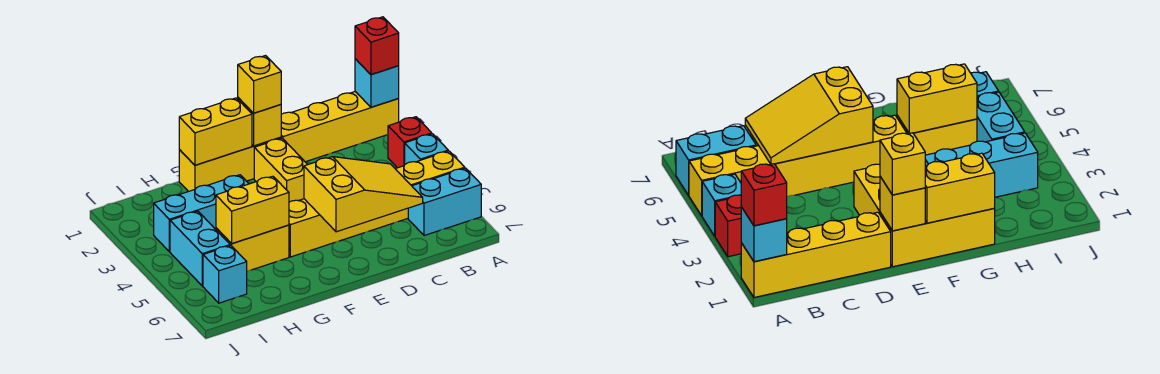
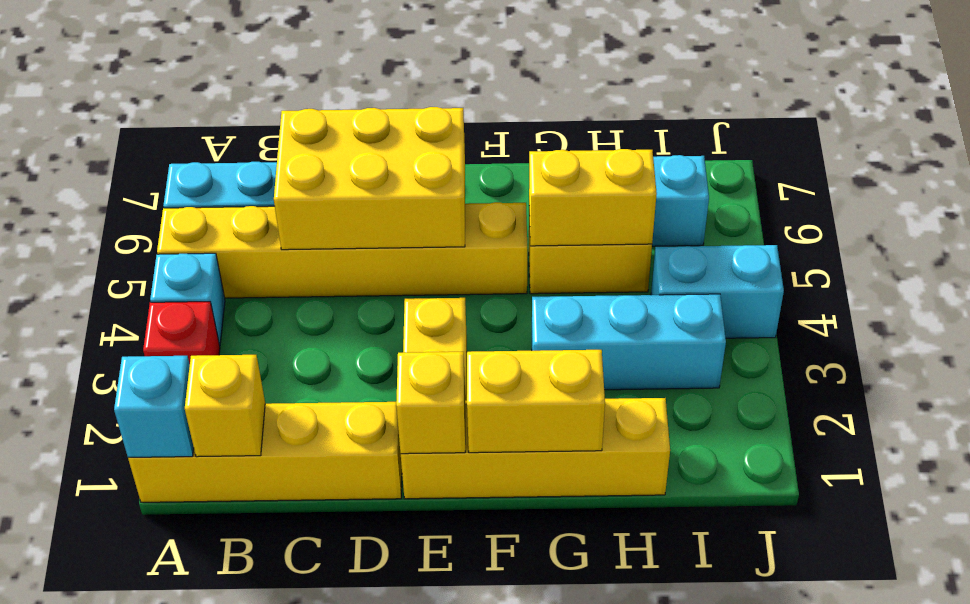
red brick A1 level 3 -> none
yellow slope C5:E6 level 2 top E -> yellow brick C5:E6 level 2
yellow brick E1:G1 level 1 -> yellow brick E1:H1 level 1
yellow brick E1 level 3 -> yellow brick B1 level 2
cyan brick I4:I5 level 1 -> cyan brick I4:J4 level 1

